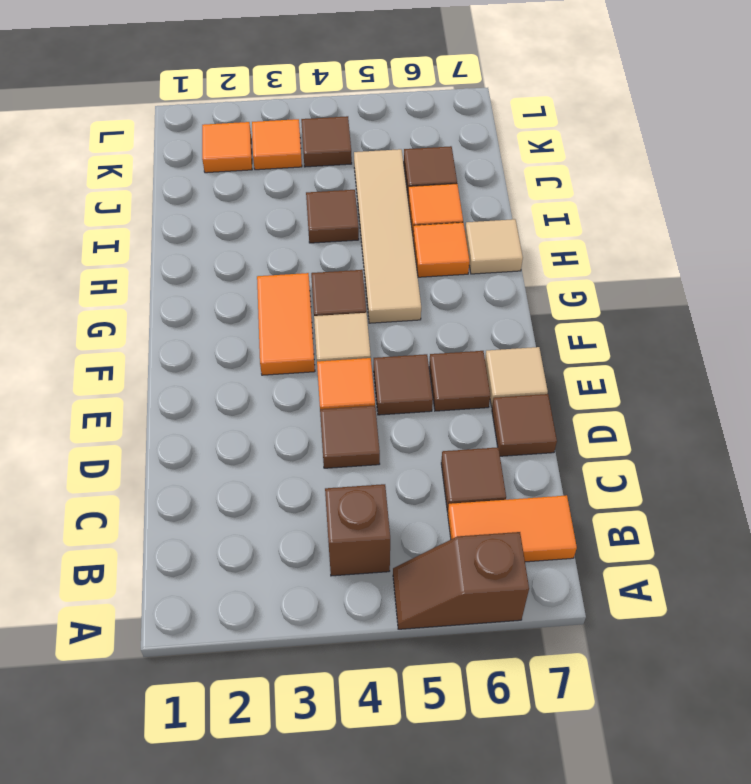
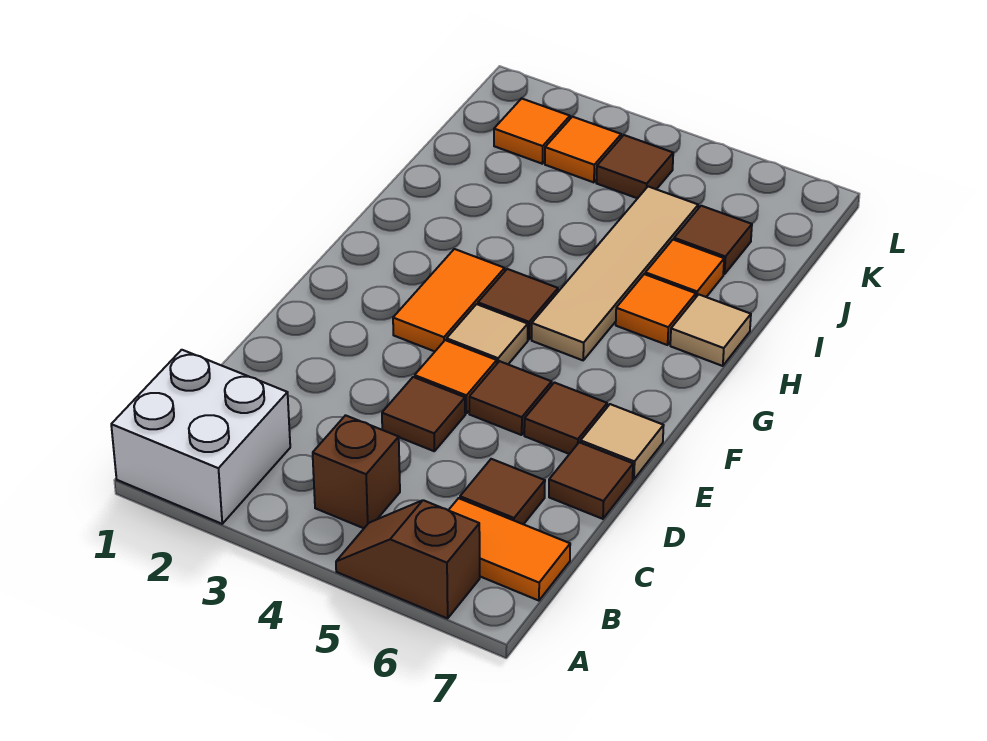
none -> white brick A1:B2 level 1
brown tile I4 level 1 -> none

